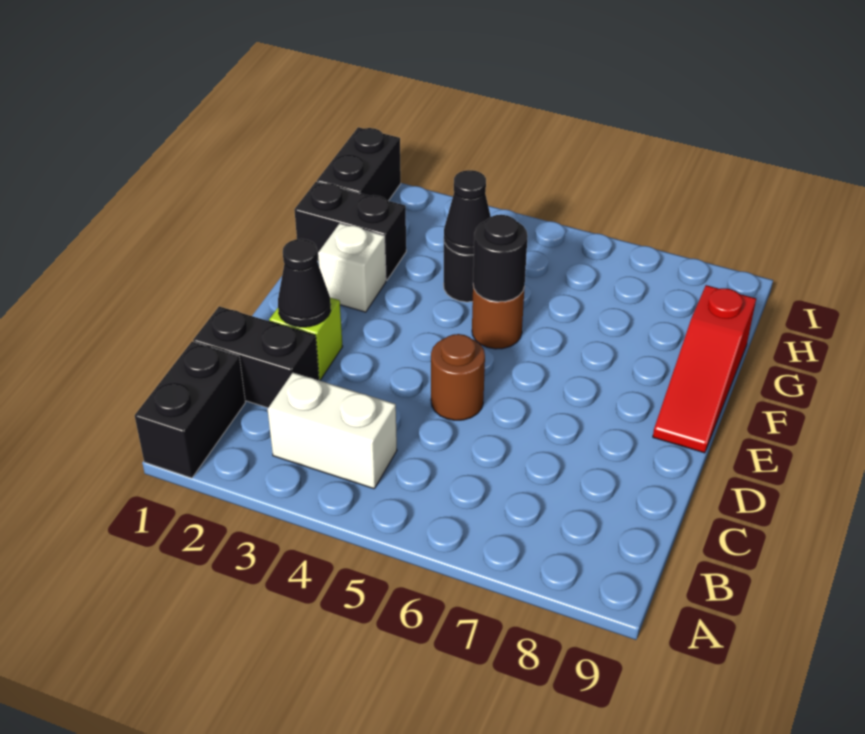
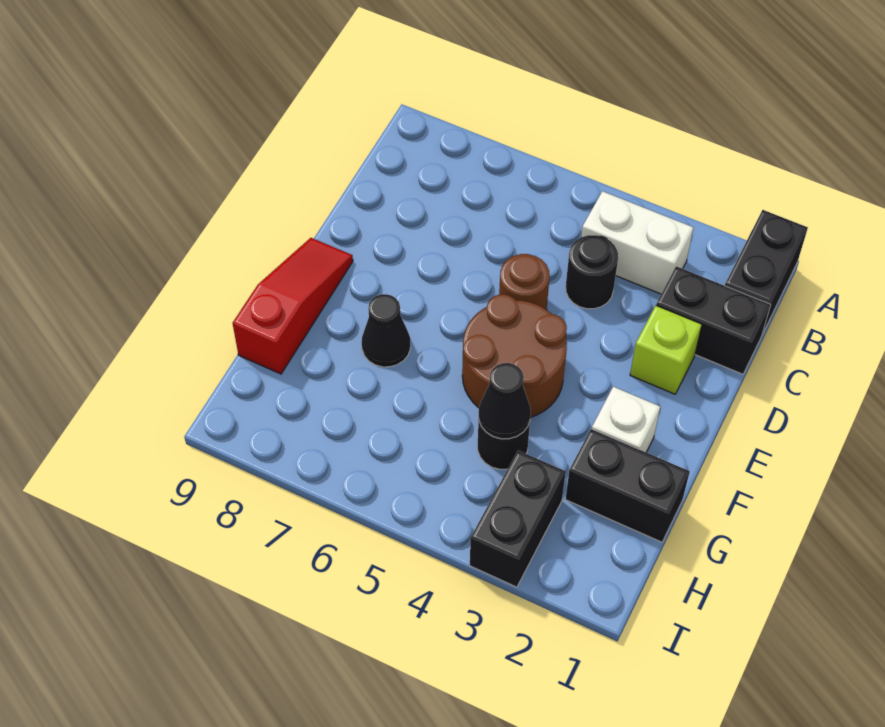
black cone D2 level 2 -> black cone F7 level 1
brown round brick F5 level 1 -> brown round brick E4:F5 level 1
black round brick F5 level 2 -> black round brick C4 level 1
black brick H1:I1 level 1 -> black brick H3:I3 level 1

